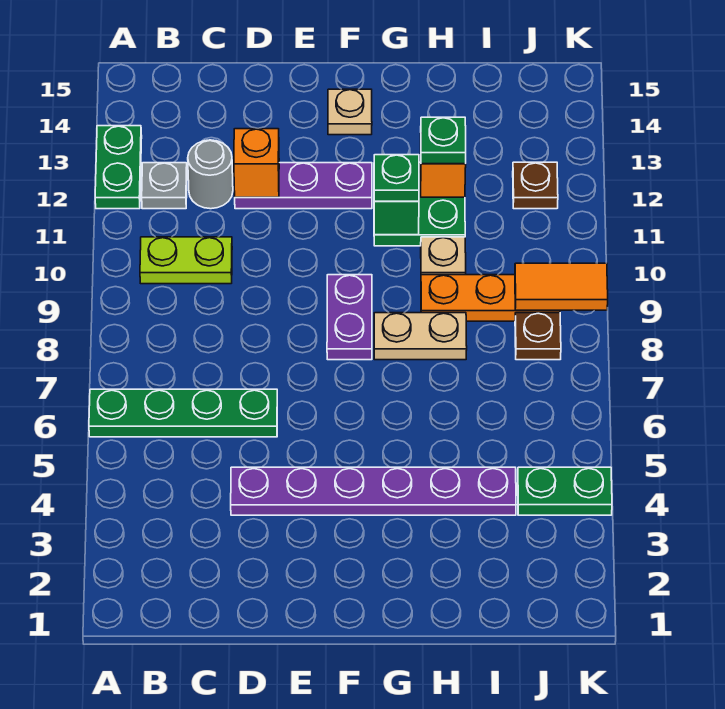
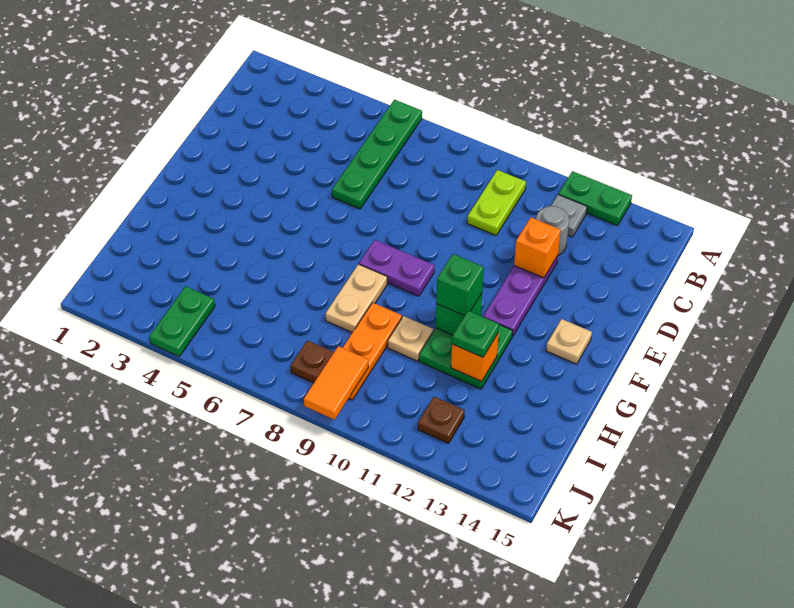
purple plate D4:I4 level 1 -> none
green plate G11 level 3 -> green brick G11 level 3

